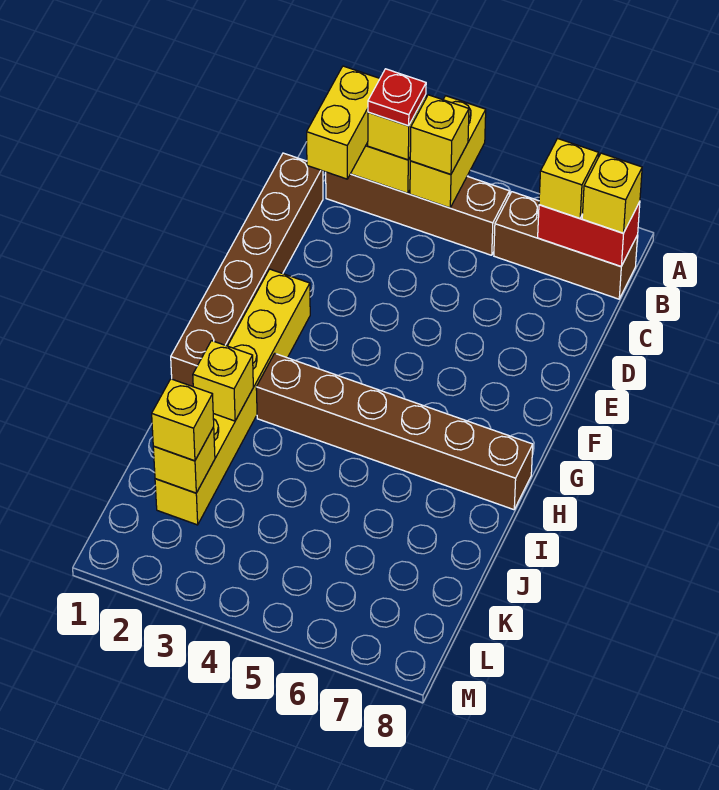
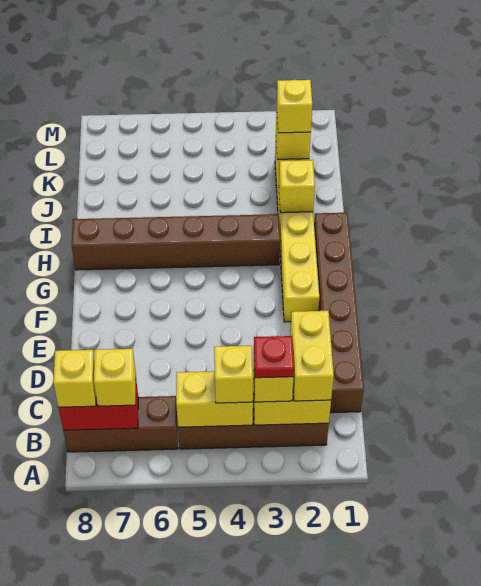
yellow brick A4:B4 level 2 -> yellow brick B4:B5 level 2

